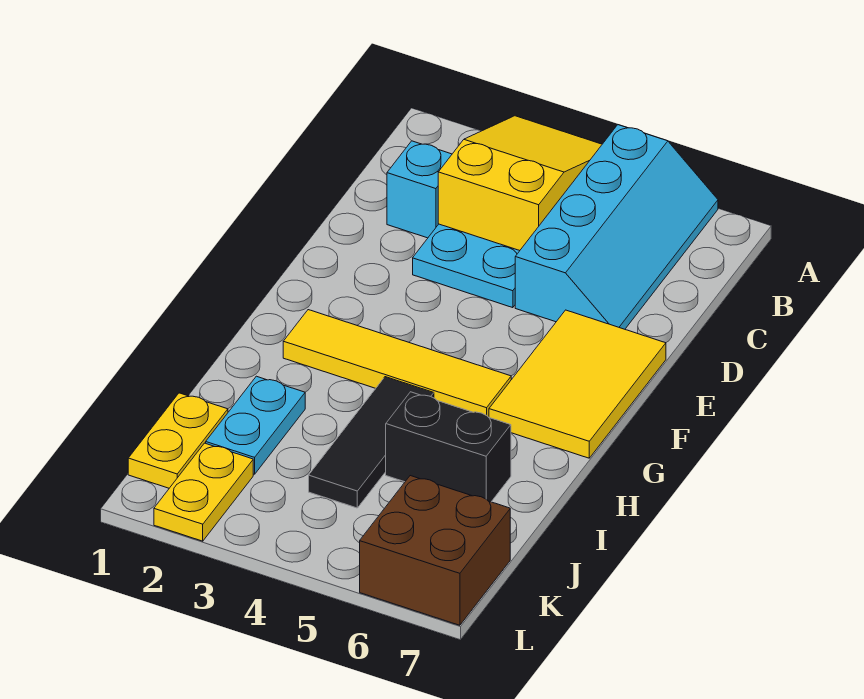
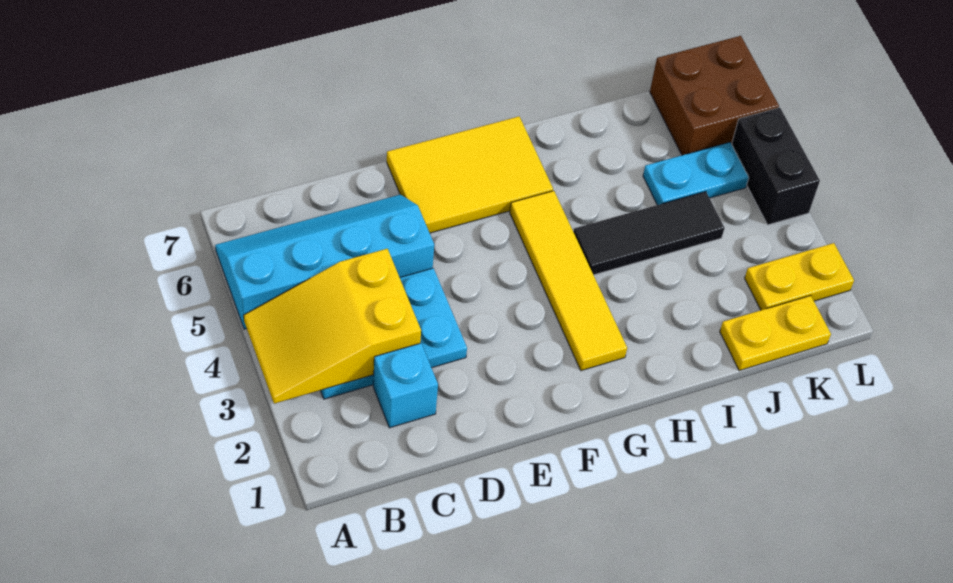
cyan plate I2:J2 level 1 -> cyan plate J5:K5 level 1
black brick I5:I6 level 1 -> black brick L4:L5 level 1

